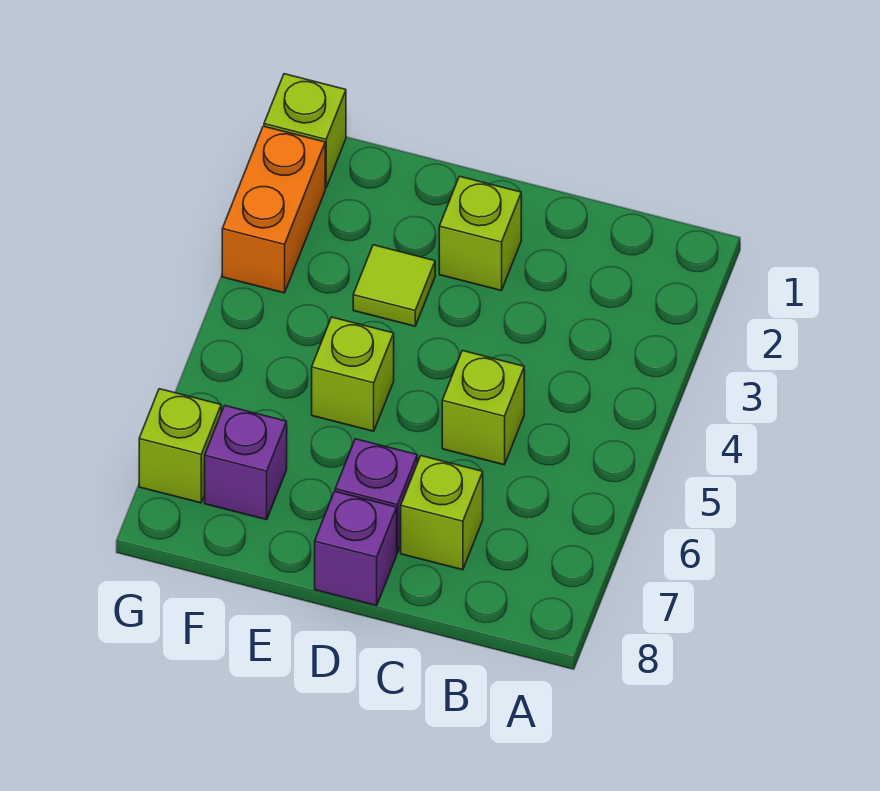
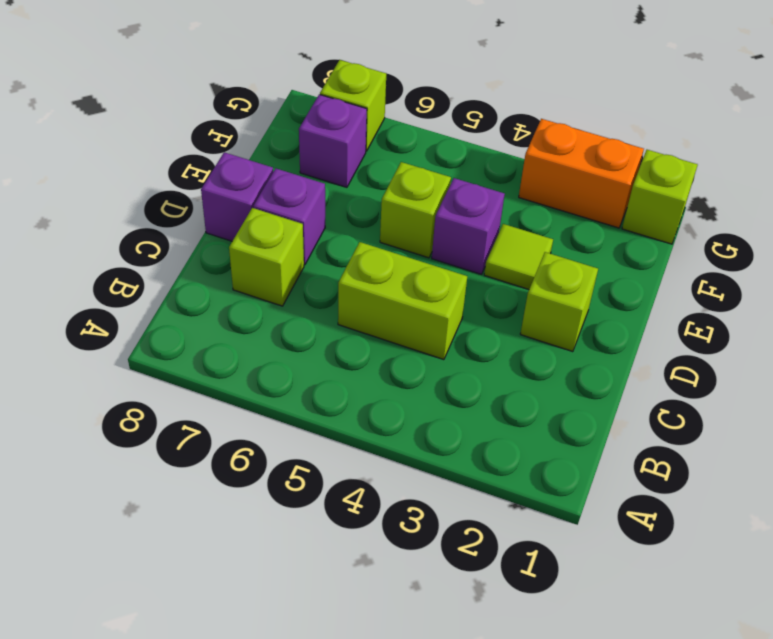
lime brick C5 level 1 -> lime brick C4:C5 level 1
none -> purple brick E4 level 1

